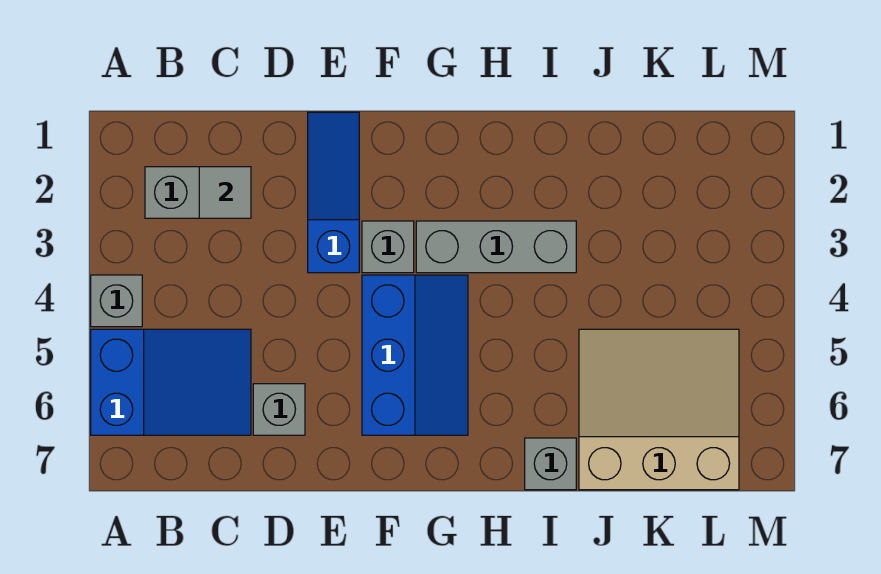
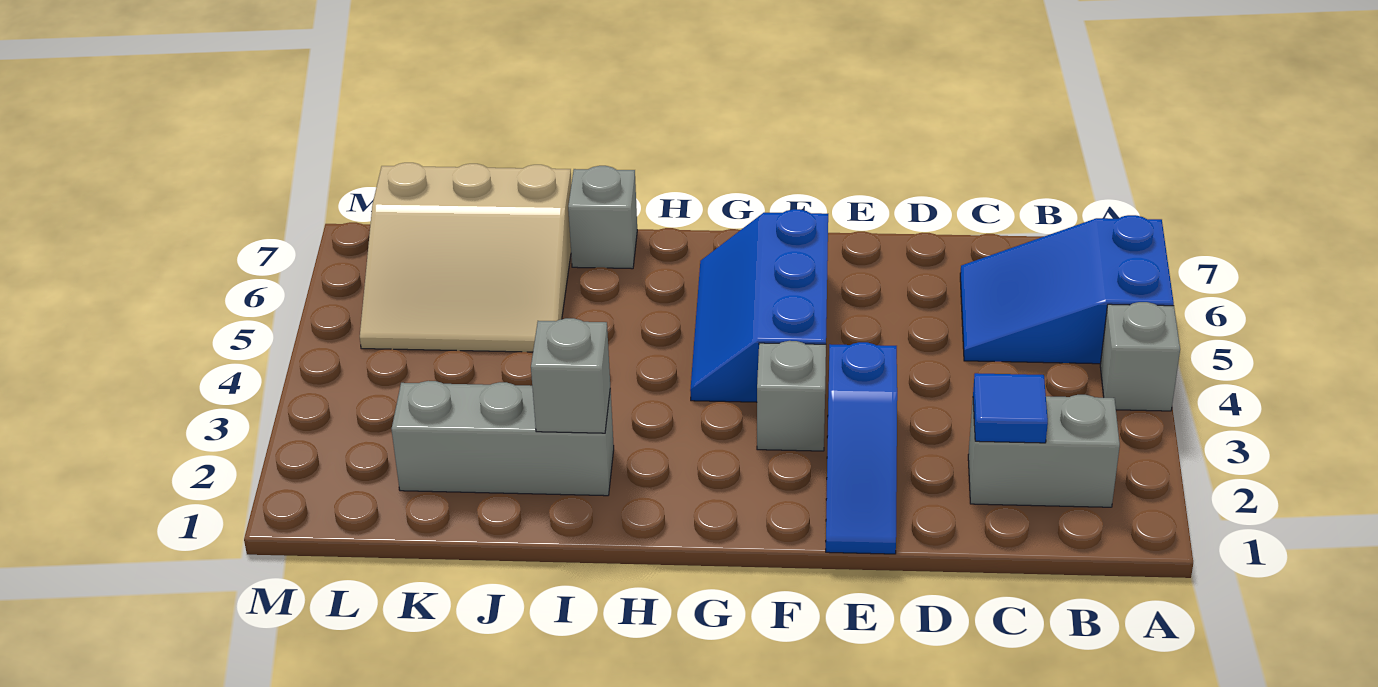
grey tile C2 level 2 -> blue tile C2 level 2
grey brick D6 level 1 -> grey brick I2 level 2
grey brick G3:I3 level 1 -> grey brick I2:K2 level 1

